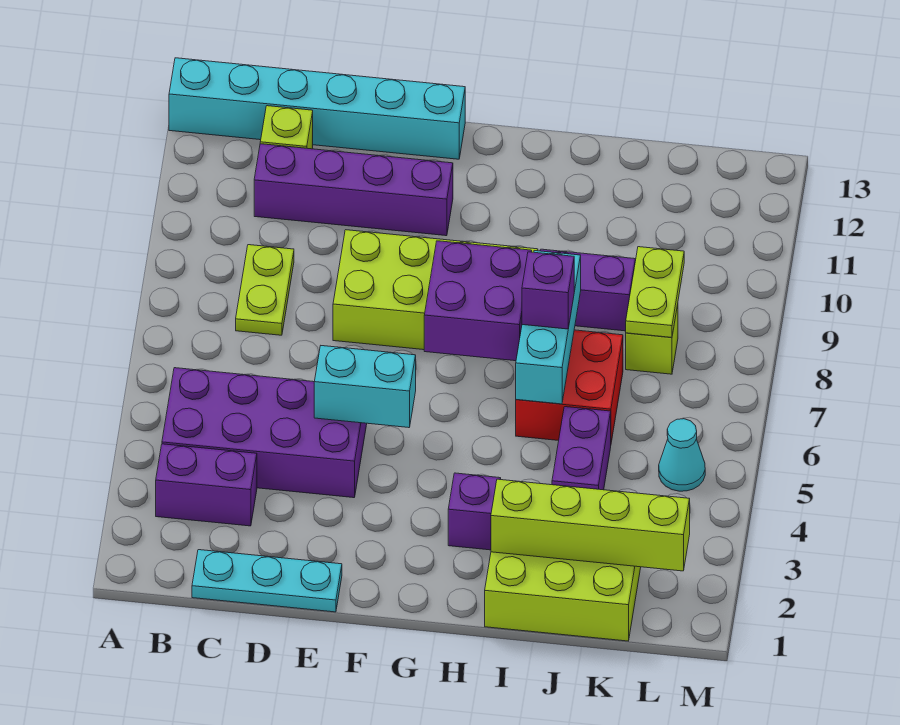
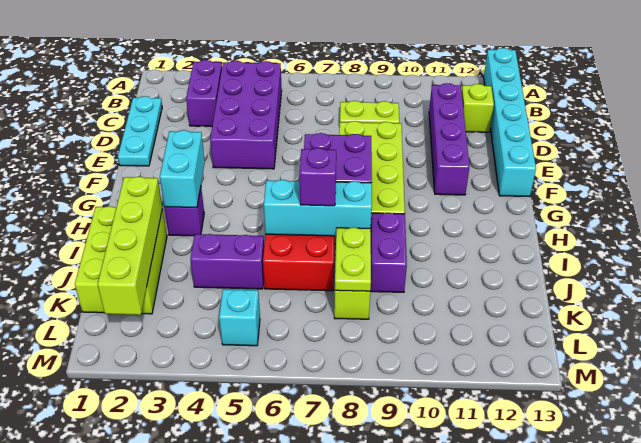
cyan brick E5:F5 level 2 -> cyan brick G3:H3 level 2
lime plate K8:K9 level 2 -> lime plate J8:K8 level 2
cyan cone L5 level 1 -> cyan brick L5 level 1

